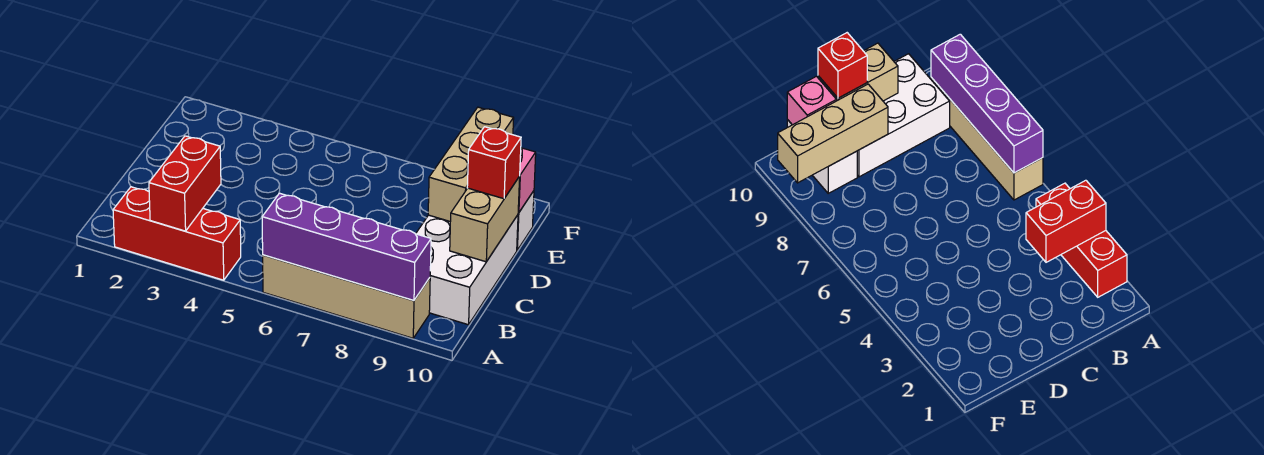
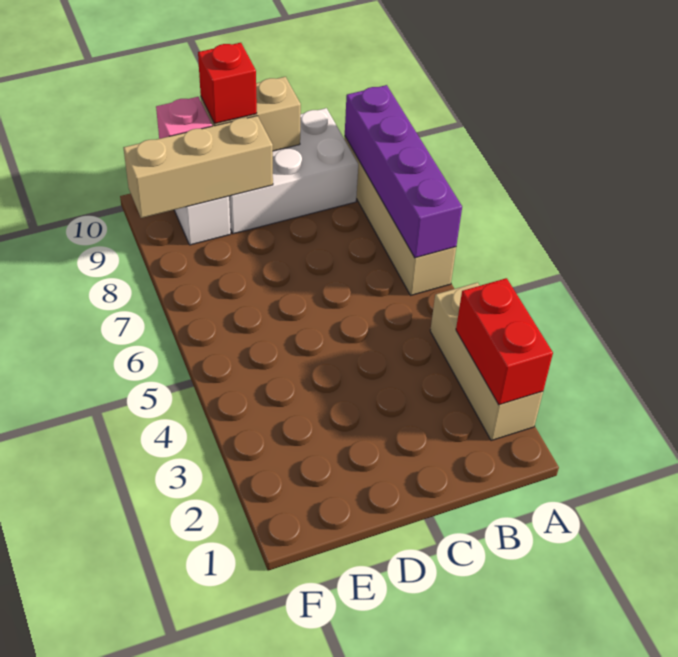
red brick A2:A4 level 1 -> tan brick A2:A4 level 1
red brick A3:B3 level 2 -> red brick A2:A3 level 2

